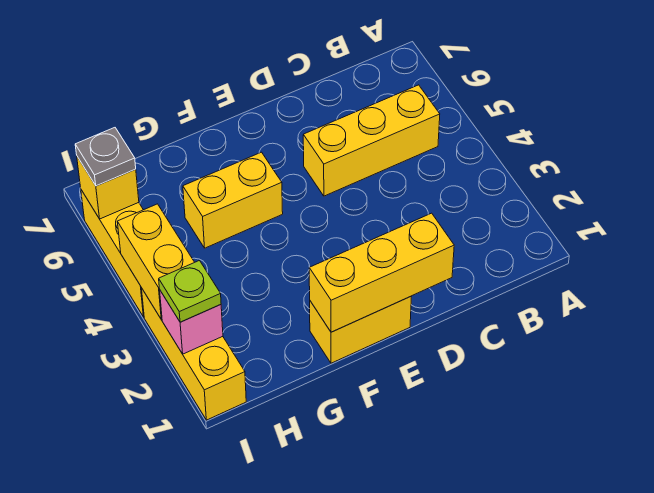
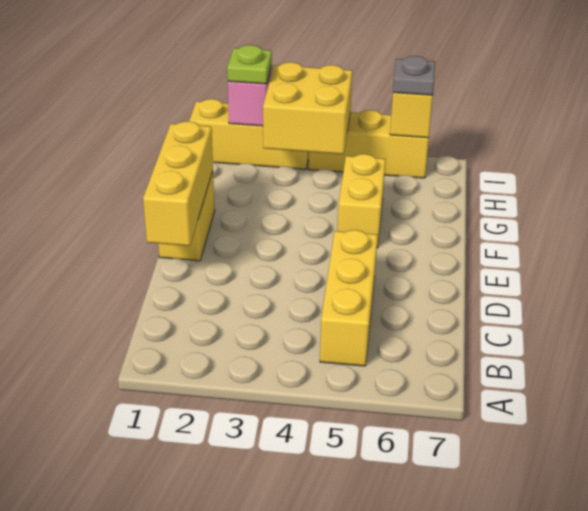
yellow brick I3:I4 level 2 -> yellow brick H3:I4 level 2

